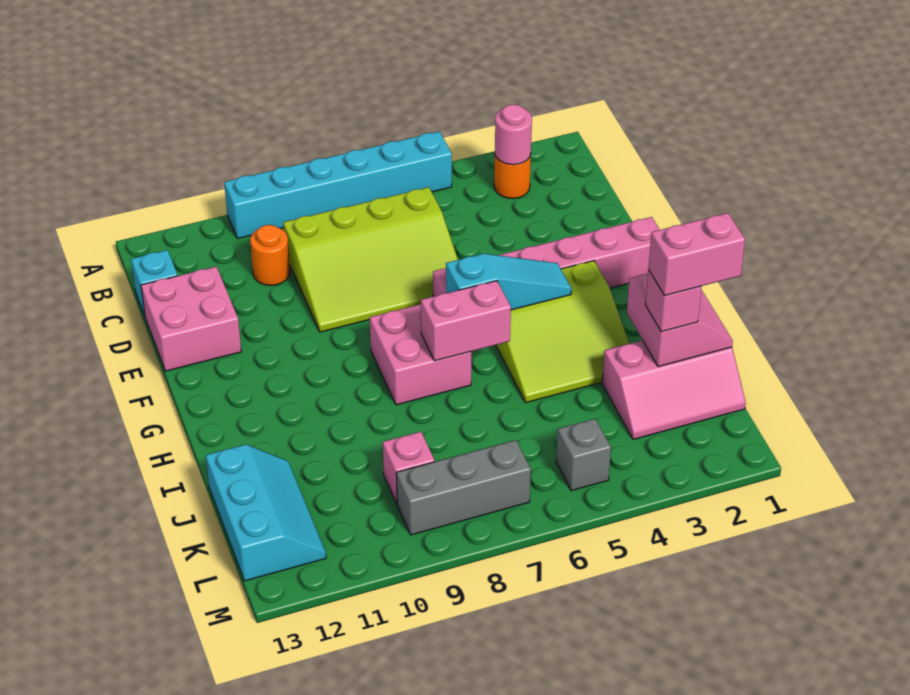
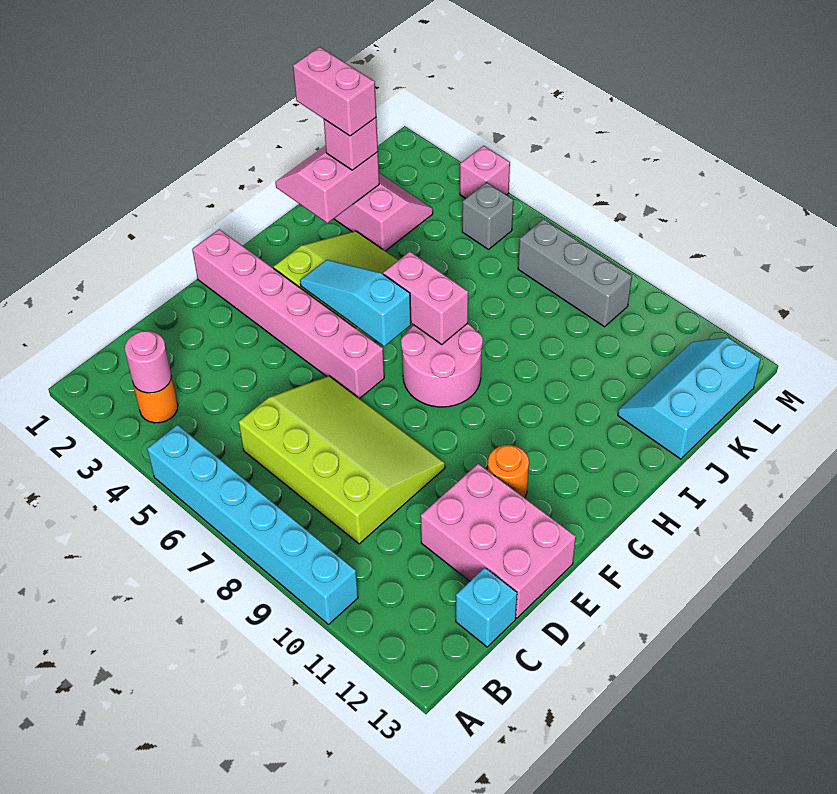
orange round brick C10 level 1 -> orange round brick F11 level 1
pink brick D12:E13 level 1 -> pink brick D11:E13 level 1
pink brick G7:H8 level 1 -> pink round brick G7:H8 level 1
pink brick K9 level 1 -> pink brick M4 level 1

